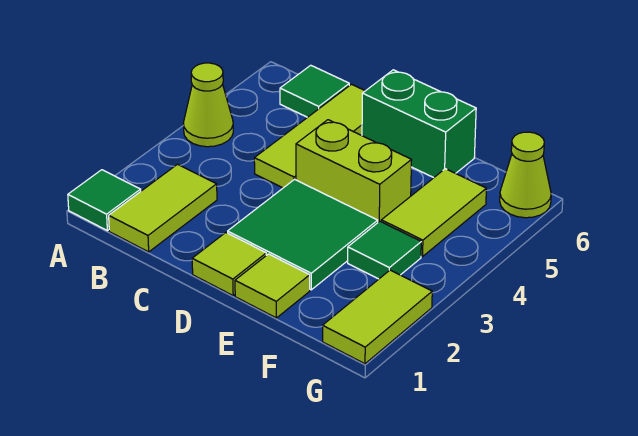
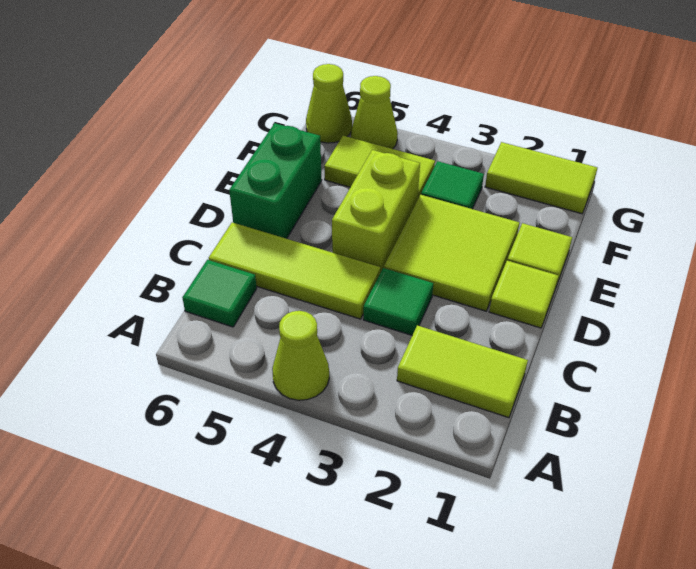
green tile A1 level 1 -> green tile C3 level 1
green tile D2:E3 level 1 -> lime tile D2:E3 level 1
none -> lime cone G5 level 1

